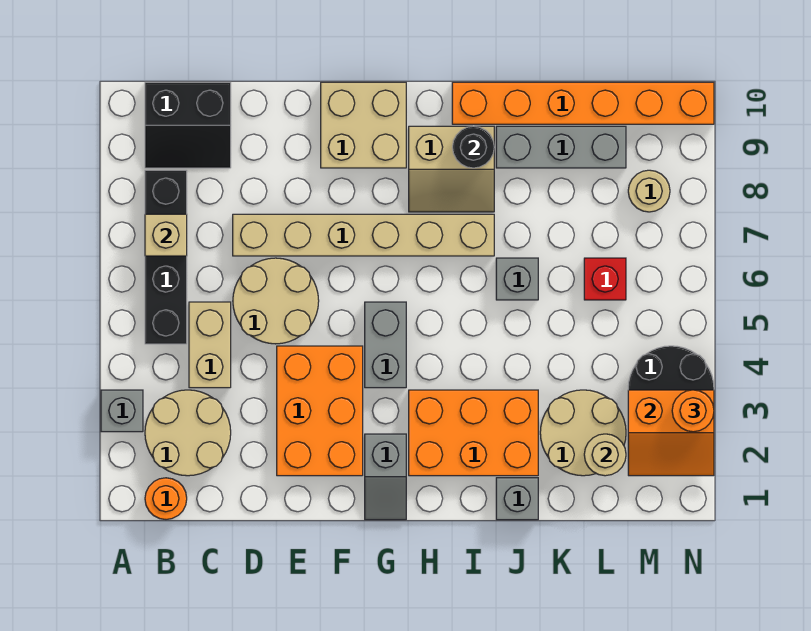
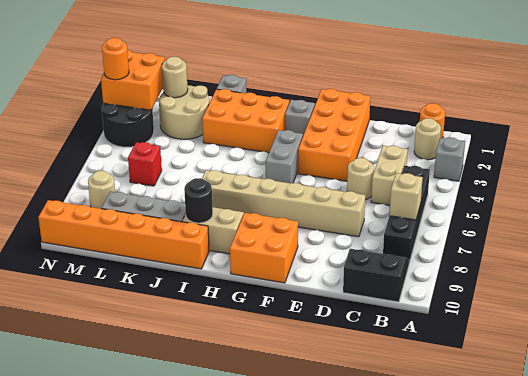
tan round brick B2:C3 level 1 -> tan round brick B2 level 1
tan round brick D5:E6 level 1 -> tan round brick D5 level 1
orange brick E2:F4 level 1 -> orange brick E1:F4 level 1
tan brick F9:G10 level 1 -> orange brick F9:G10 level 1
grey brick J6 level 1 -> none
orange slope M2:N3 level 2 top 3 -> orange brick M2:N3 level 2

